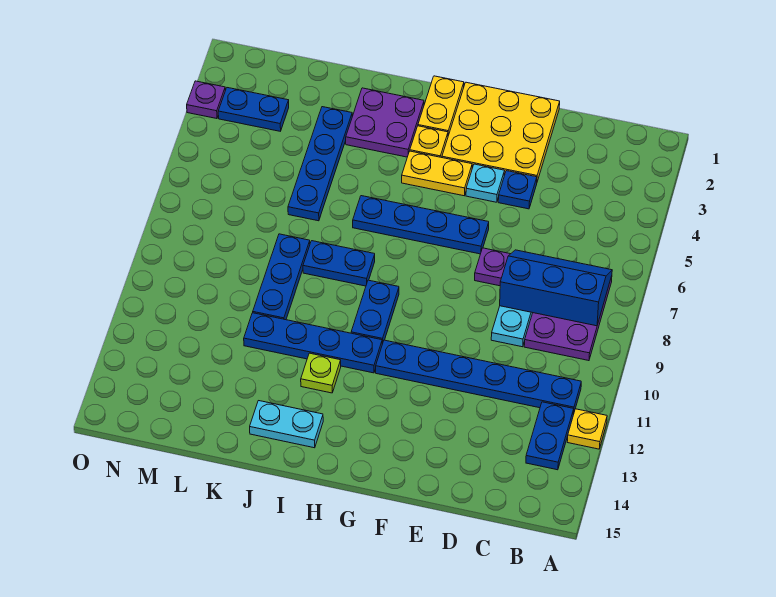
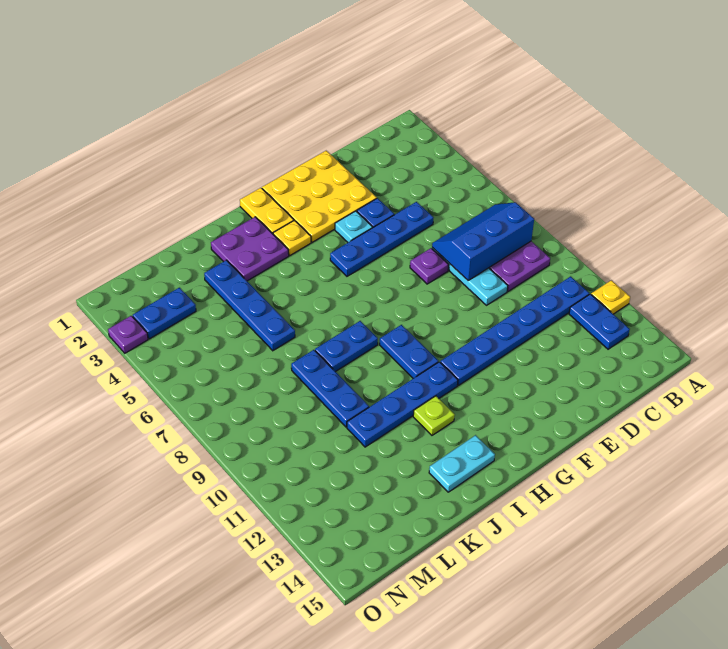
blue plate F6:I6 level 1 -> blue plate D5:G5 level 1
yellow plate G4:H4 level 1 -> none

